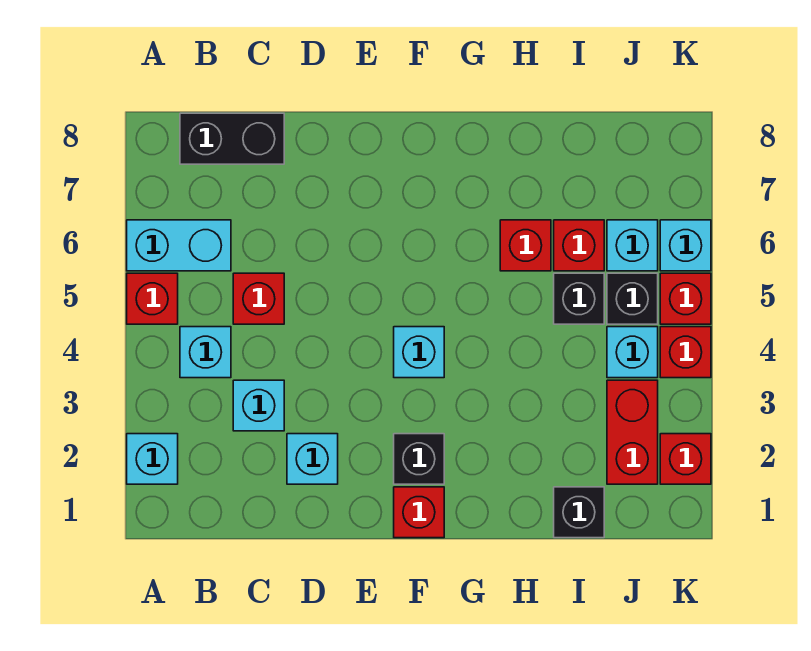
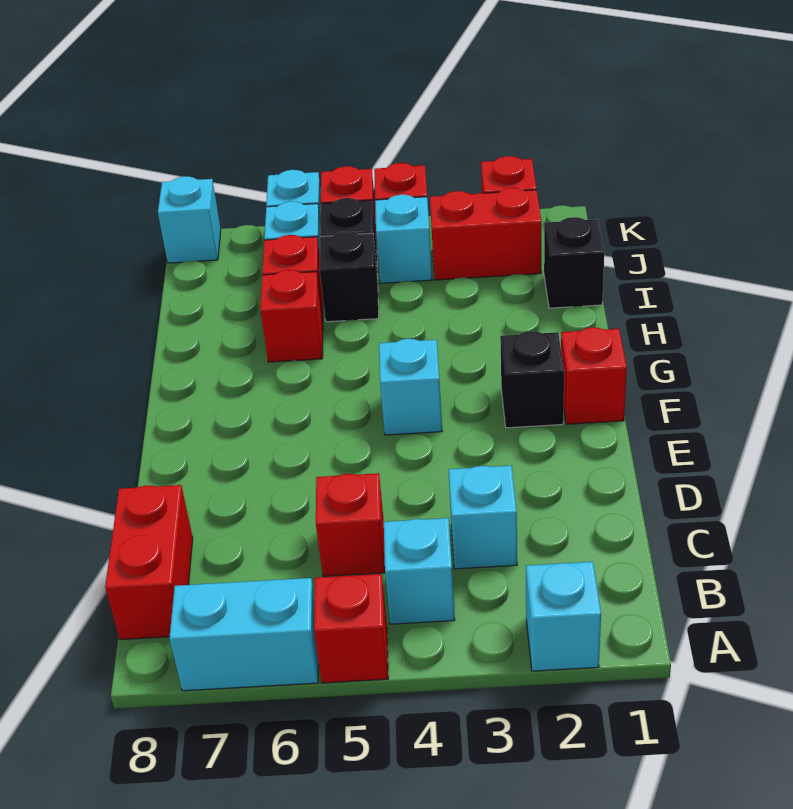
cyan brick A6:B6 level 1 -> cyan brick A6:A7 level 1
black brick B8:C8 level 1 -> red brick B8:C8 level 1
cyan brick D2 level 1 -> cyan brick K8 level 1

